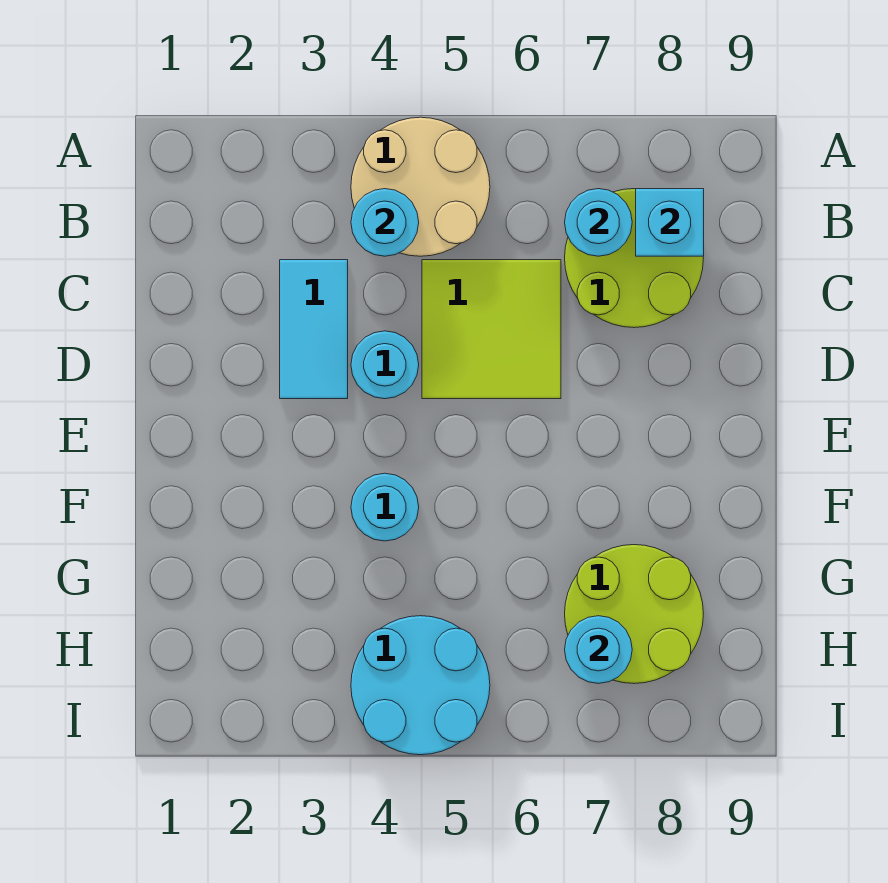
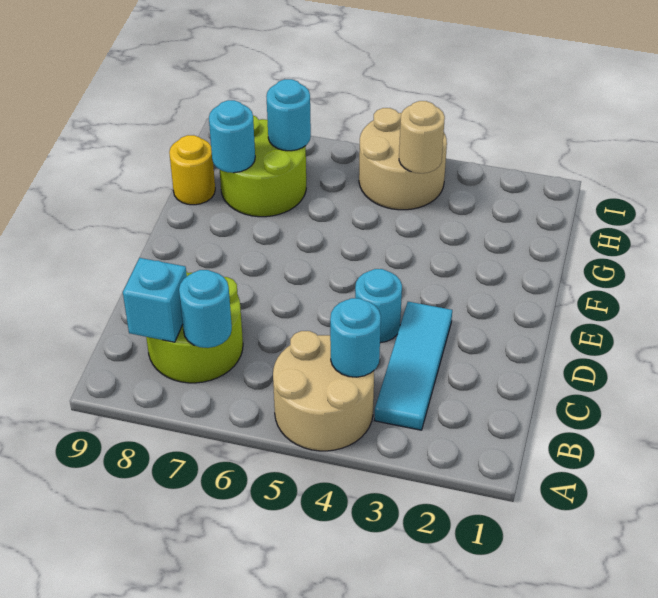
cyan tile C3:D3 level 1 -> cyan tile B3:D3 level 1
lime tile C5:D6 level 1 -> none
cyan round brick F4 level 1 -> cyan round brick G8 level 2
none -> yellow round brick G9 level 1
cyan round brick H4:I5 level 1 -> tan round brick H4:I5 level 1
none -> tan round brick H4 level 2

